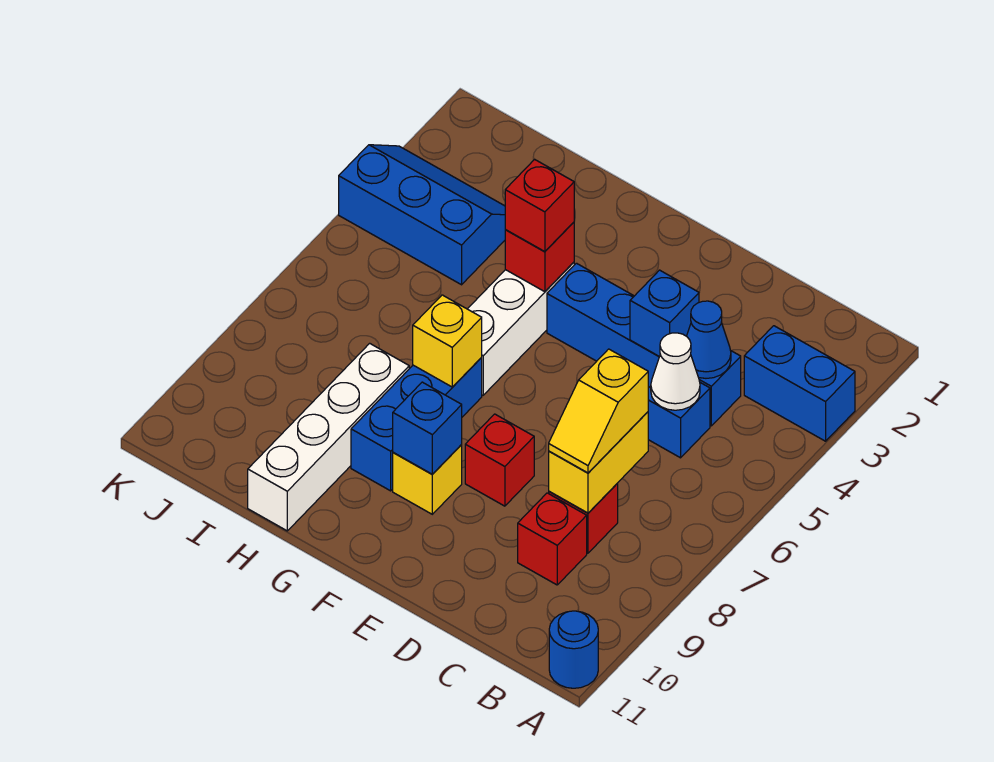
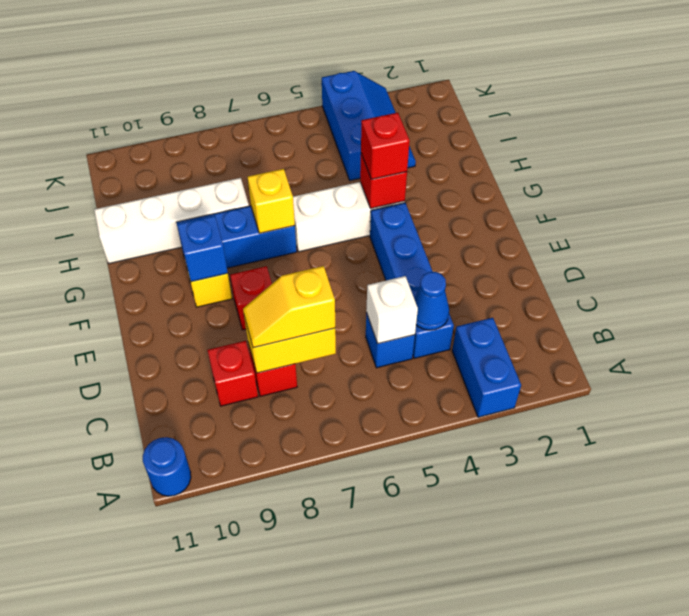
white cone C5 level 2 -> white brick C5 level 2
blue brick D4 level 2 -> none

